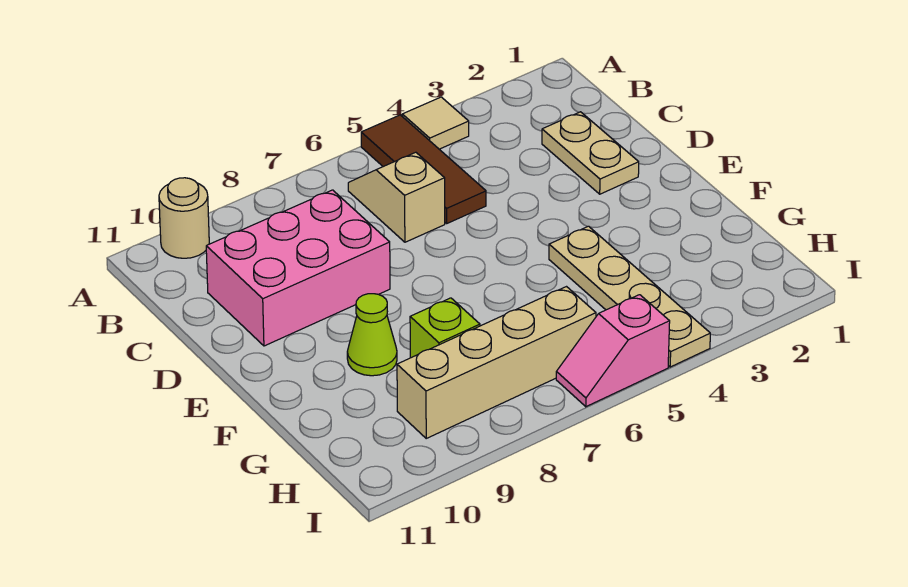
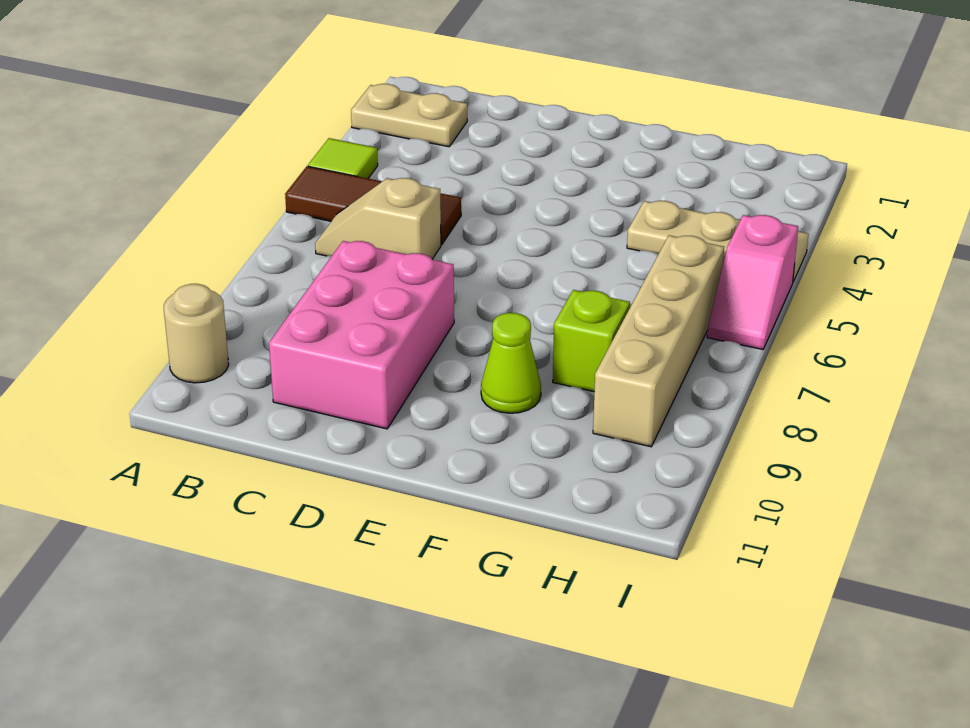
tan tile A4 level 1 -> lime tile A4 level 1
tan plate C2:D2 level 1 -> tan plate A2:B2 level 1
tan plate F4:I4 level 1 -> tan plate G4:I4 level 1

